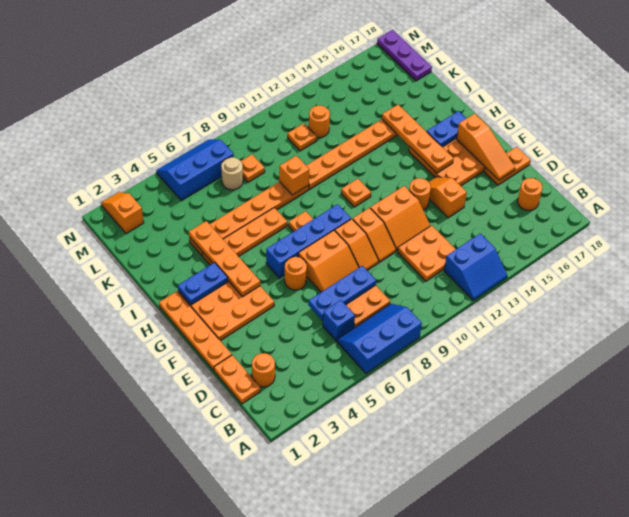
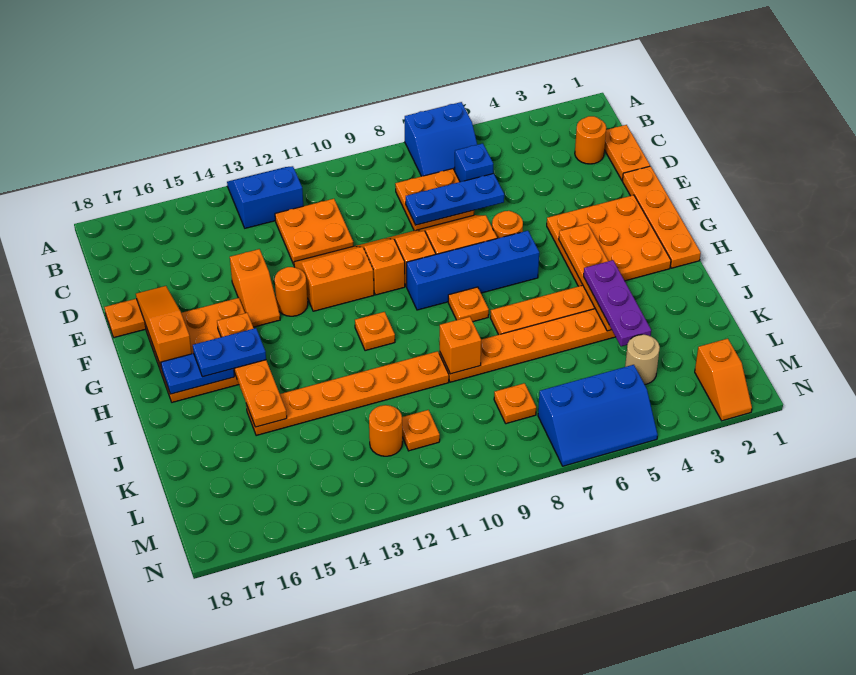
blue slope A6:B8 level 1 top A -> blue slope A6:B7 level 1 top A
orange round brick C17 level 1 -> none
blue plate H2:H3 level 2 -> blue plate H15:H16 level 3
tan round brick L7 level 1 -> tan round brick L4 level 1
purple plate L18:N18 level 1 -> purple plate I4:K4 level 3

